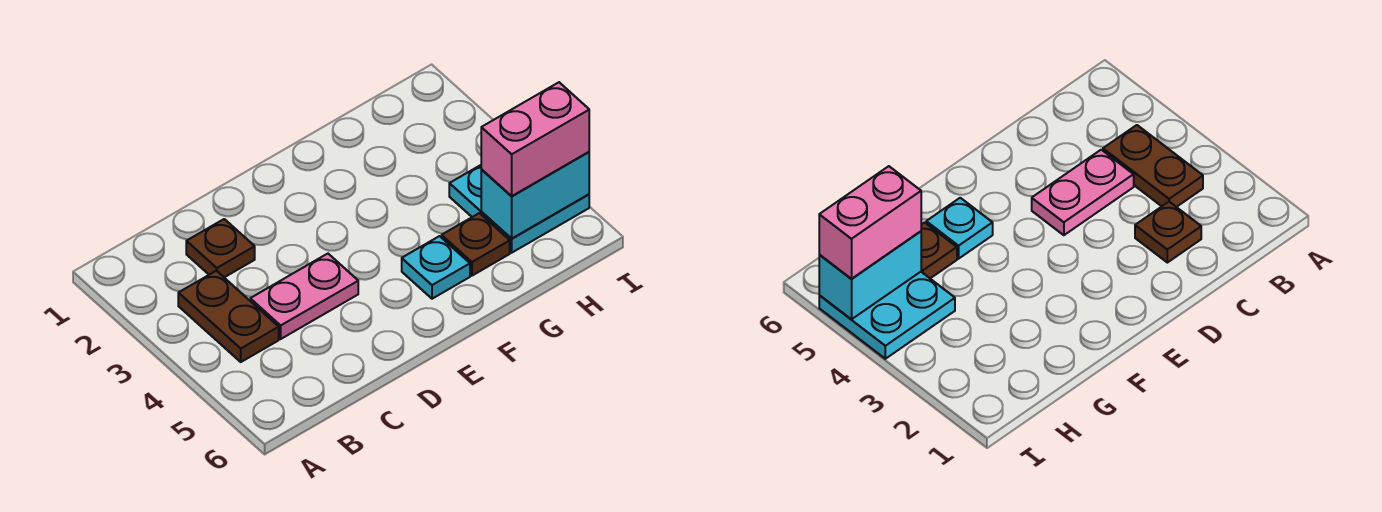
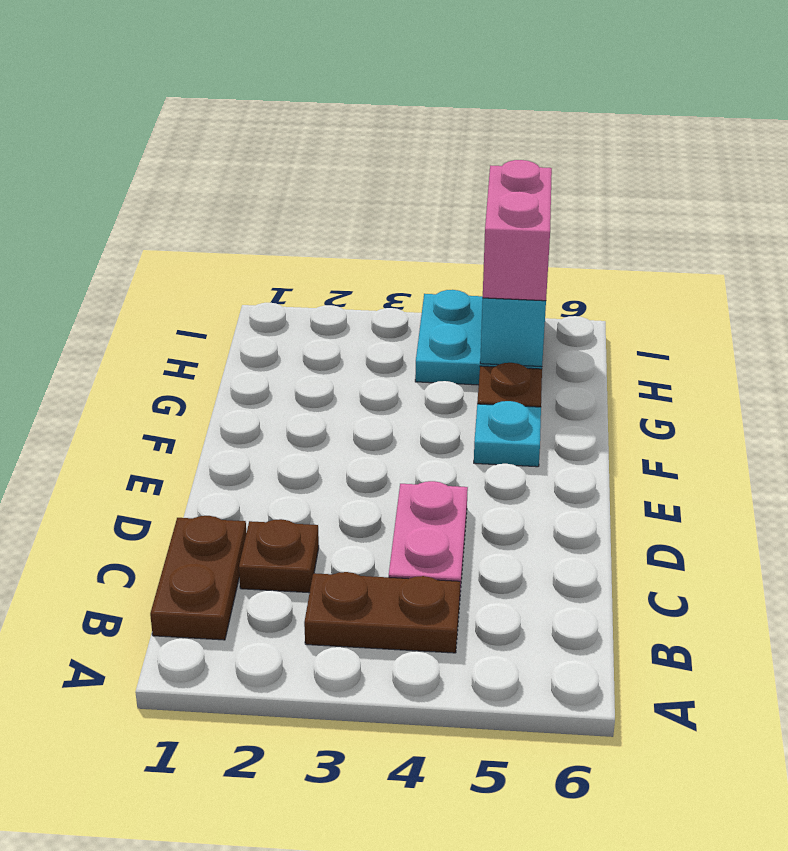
none -> brown plate B1:C1 level 1

